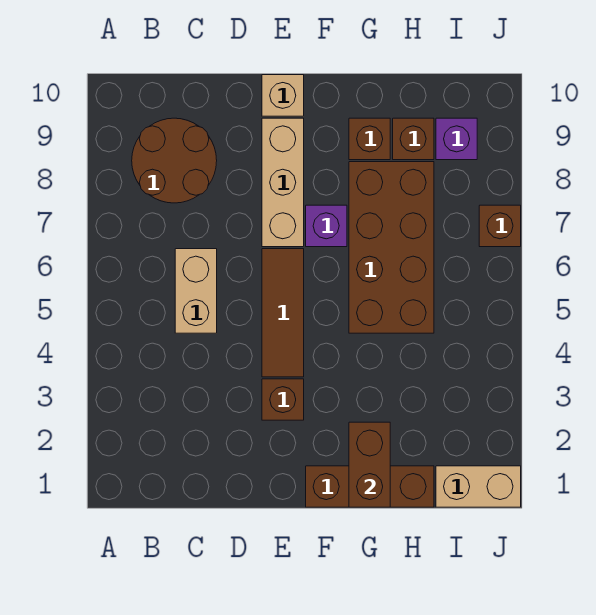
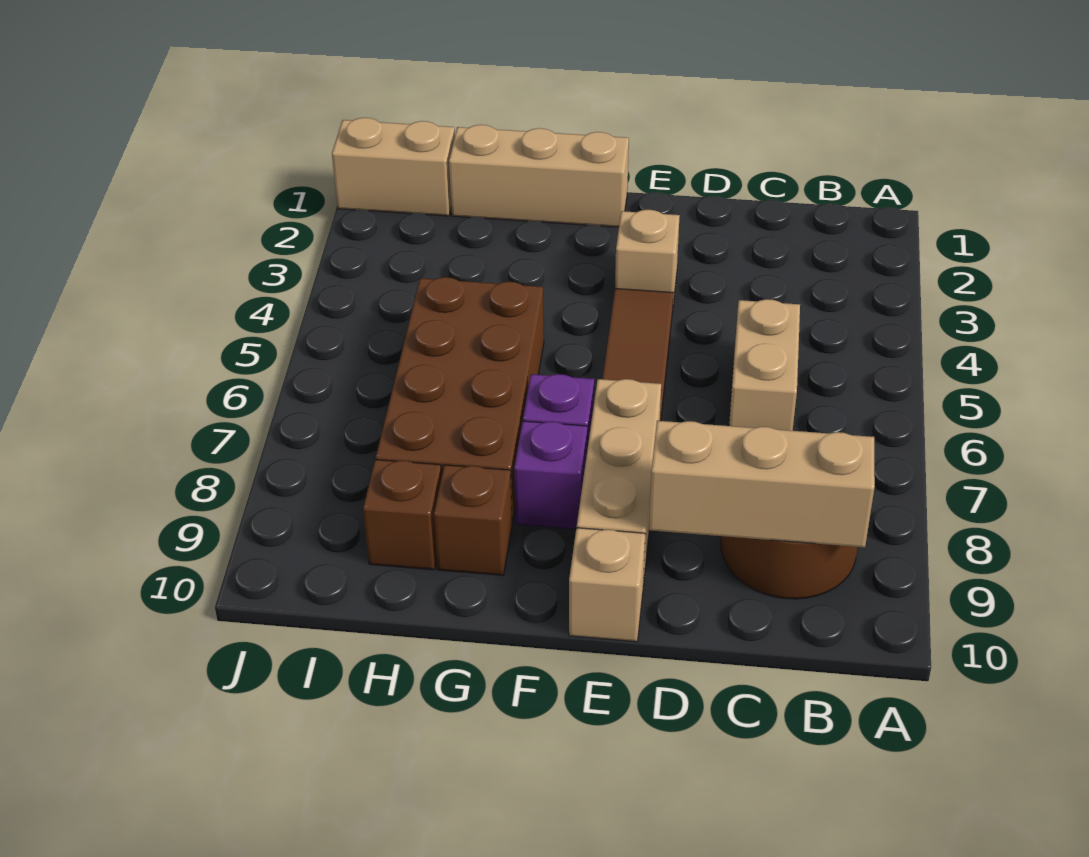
none -> tan brick B9:D9 level 2
brown brick E3 level 1 -> tan brick E3 level 1
brown brick F1:H1 level 1 -> tan brick F1:H1 level 1
brown brick G1:G2 level 2 -> none
purple brick I9 level 1 -> purple brick F8 level 1
brown brick J7 level 1 -> none

